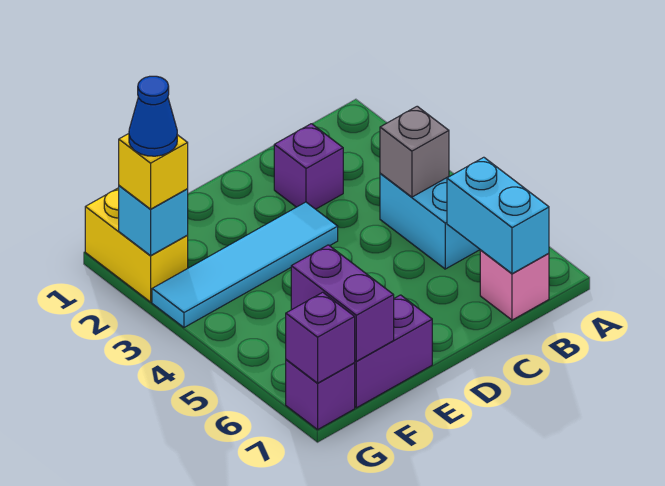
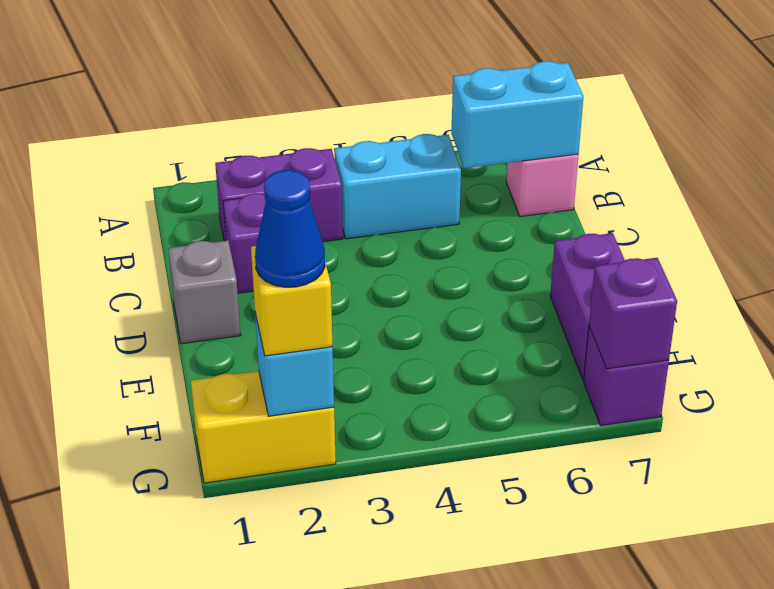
grey brick B4 level 2 -> grey brick D1 level 1
cyan tile D3:G3 level 1 -> none
purple brick F6:F7 level 2 -> purple brick B2:B3 level 1

